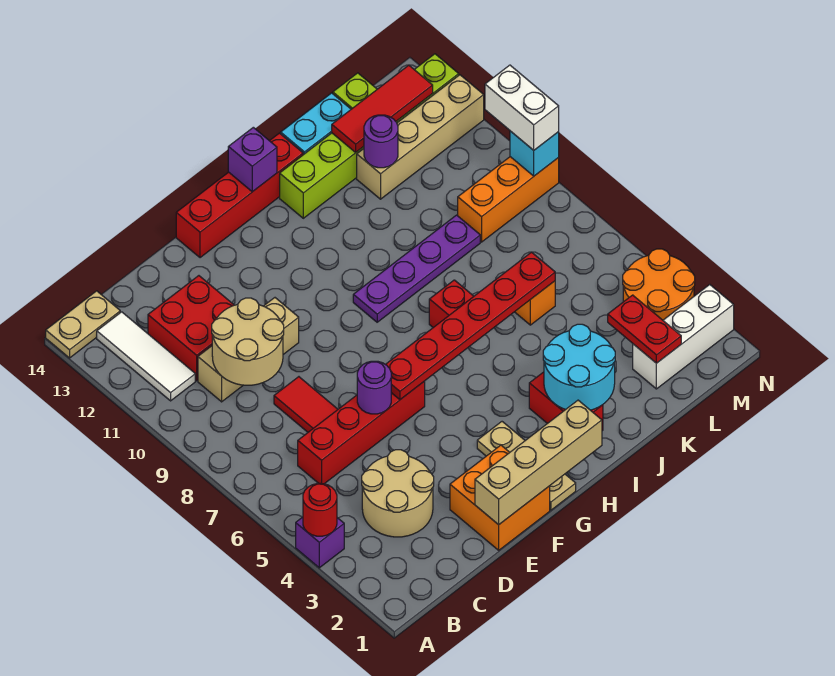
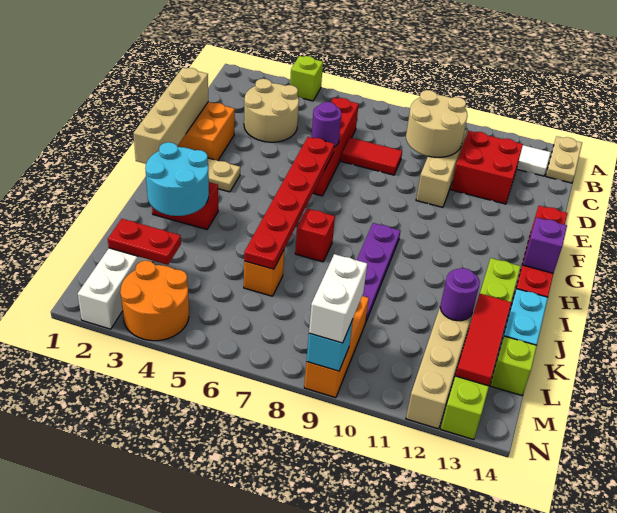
purple brick A4 level 1 -> lime brick A4 level 1
red round brick A4 level 2 -> none
white brick N9:N10 level 3 -> white brick M9:N9 level 3

